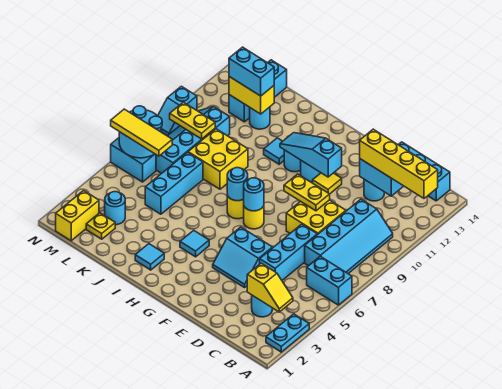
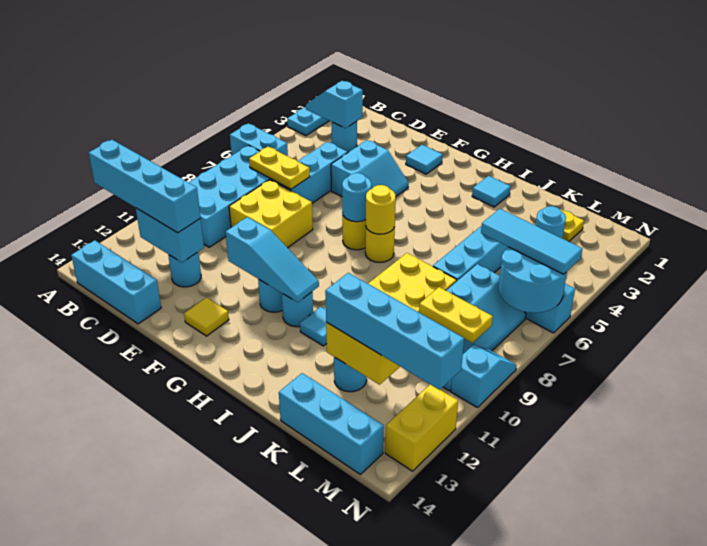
yellow brick A12:D12 level 3 -> cyan brick A12:D12 level 3
yellow slope B3:C3 level 2 top C -> cyan slope B3:C3 level 2 top C
cyan slope B7:C10 level 1 top C -> cyan brick B7:C10 level 1
cyan slope E4:F5 level 1 top 5 -> cyan slope E4:F5 level 1 top E
yellow plate E9:F9 level 2 -> yellow plate C7:D7 level 2
yellow tile F11 level 1 -> yellow tile F13 level 1
cyan tile H4 level 1 -> cyan tile F2 level 1
cyan round brick H7 level 2 -> yellow round brick H7 level 2
cyan brick K12:L12 level 3 -> cyan brick K12:N12 level 3
yellow tile L6:N6 level 3 -> cyan tile L6:N6 level 3
cyan brick L12:L14 level 1 -> cyan brick K14:M14 level 1
yellow brick M1:M2 level 1 -> yellow brick N12:N13 level 1

